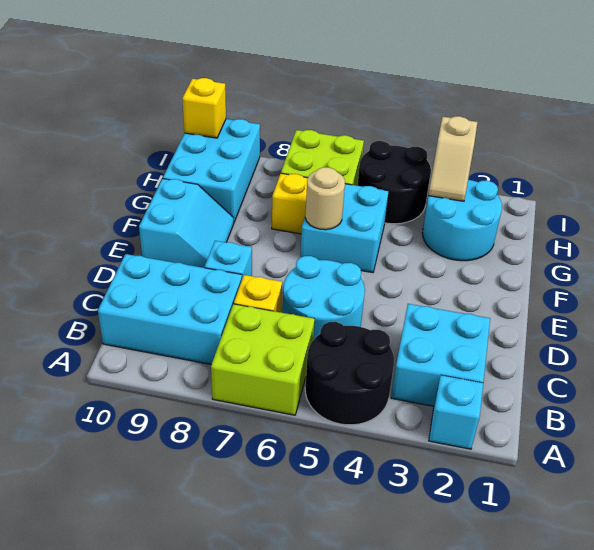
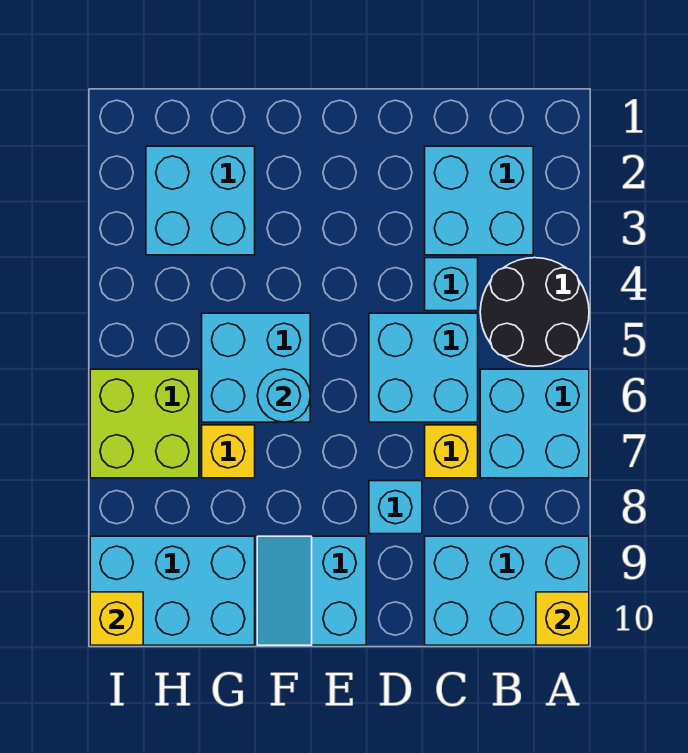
cyan brick A2 level 1 -> cyan brick C4 level 1
lime brick A6:B7 level 1 -> cyan brick A6:B7 level 1
none -> yellow brick A10 level 2
cyan brick B8:C10 level 1 -> cyan brick A9:C10 level 1
cyan round brick C5:D6 level 1 -> cyan brick C5:D6 level 1
cyan slope E9:F10 level 1 top 10 -> cyan slope E9:F10 level 1 top E
tan round brick F6 level 2 -> cyan round brick F6 level 2
cyan round brick G2:H3 level 1 -> cyan brick G2:H3 level 1
tan slope H3:I3 level 2 top I -> none
black round brick H4:I5 level 1 -> none

